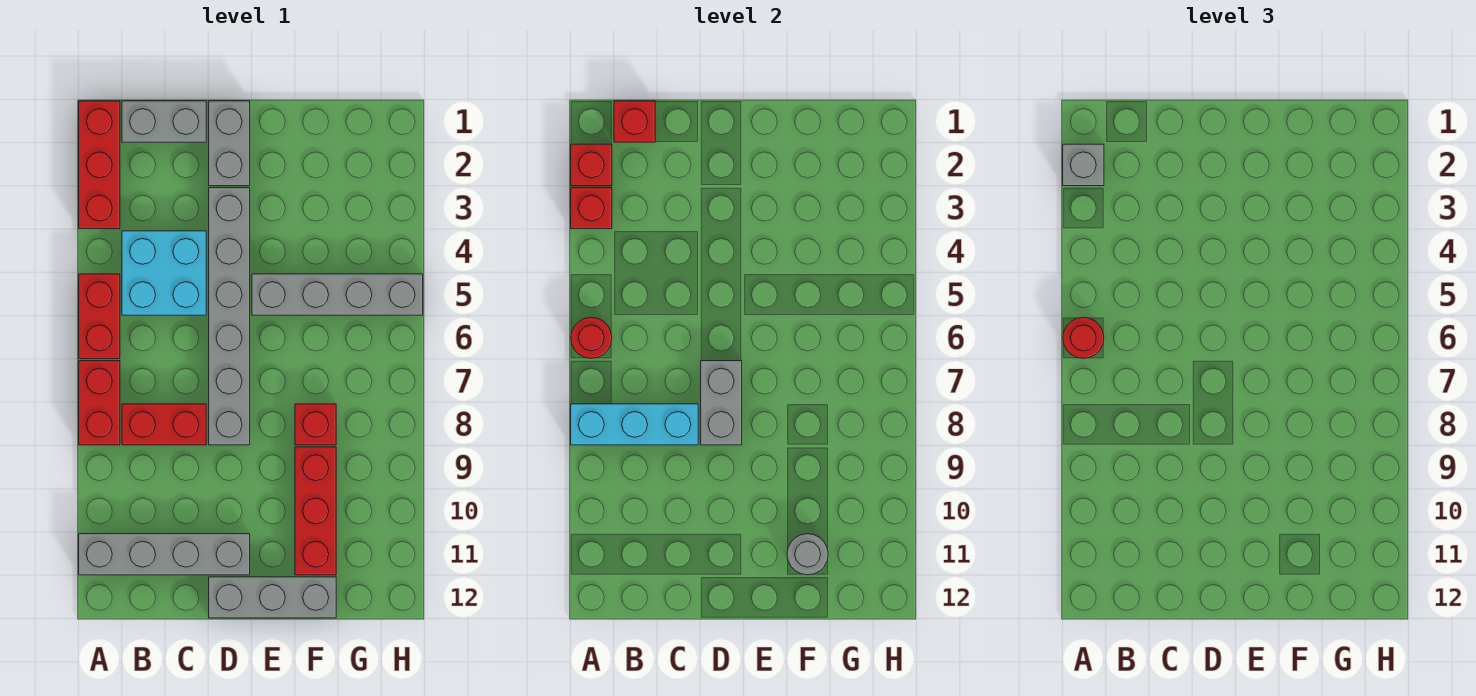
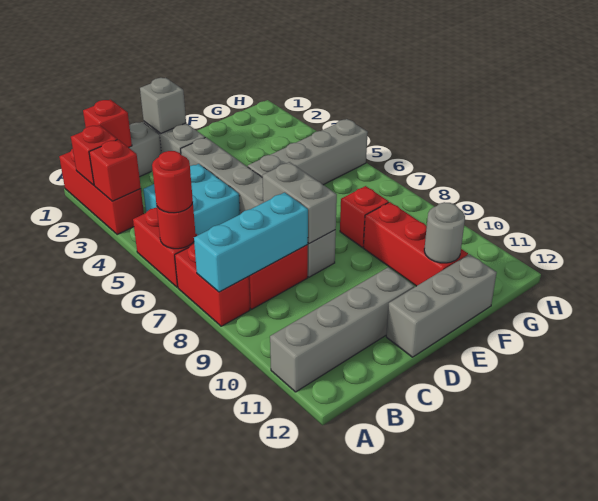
grey brick A2 level 3 -> grey brick D1 level 2

